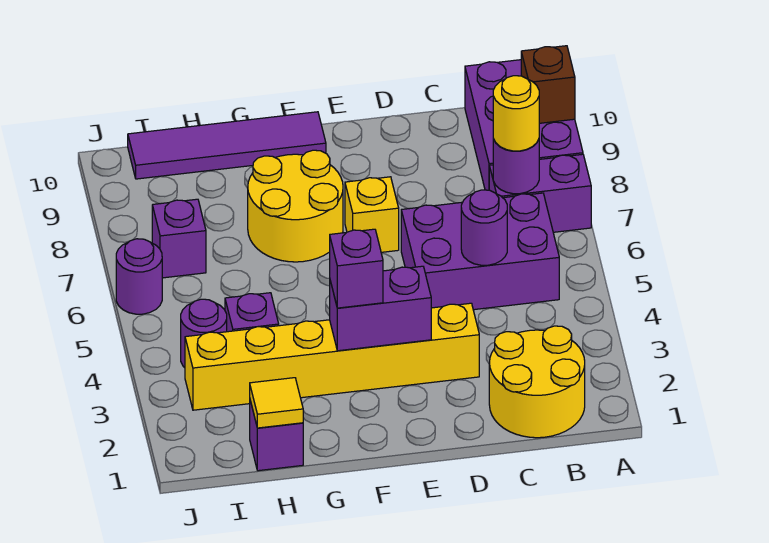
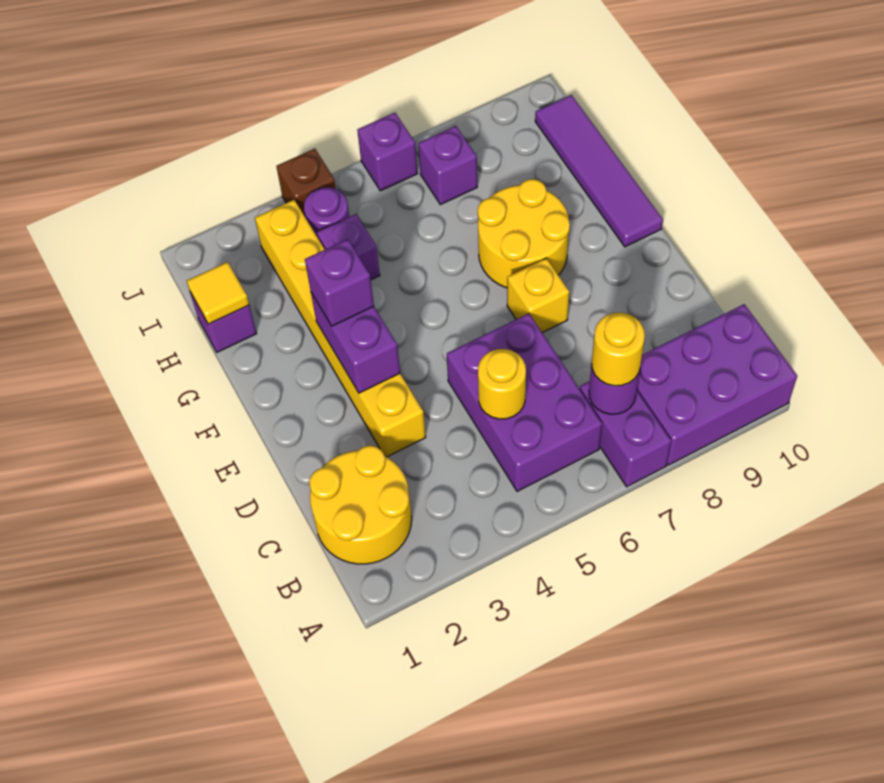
brown brick A9 level 2 -> brown brick J4 level 1
purple round brick C5 level 2 -> yellow round brick C5 level 2
purple round brick J6 level 1 -> purple brick J6 level 1

